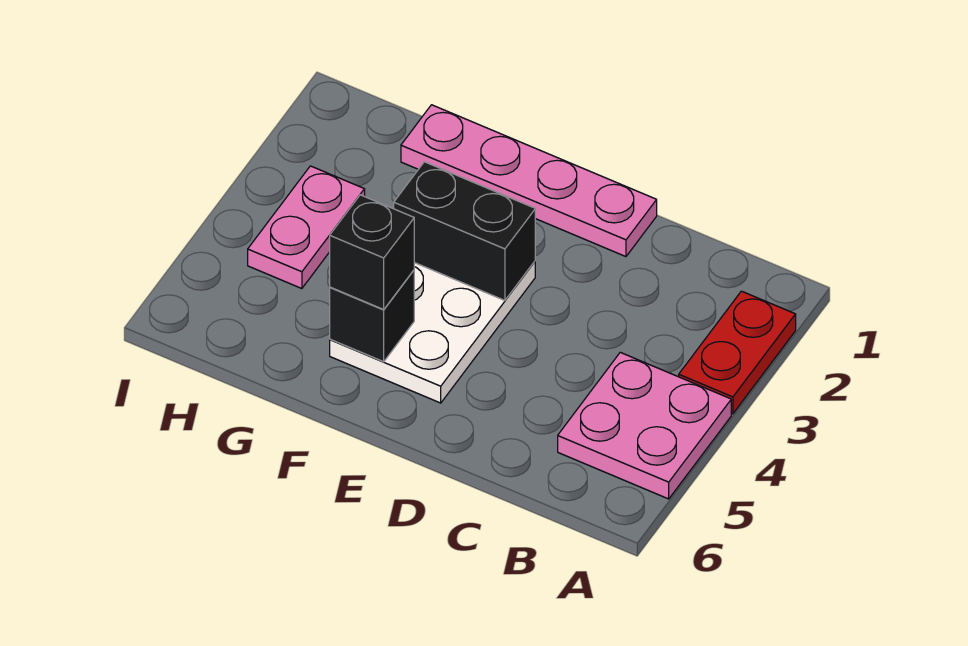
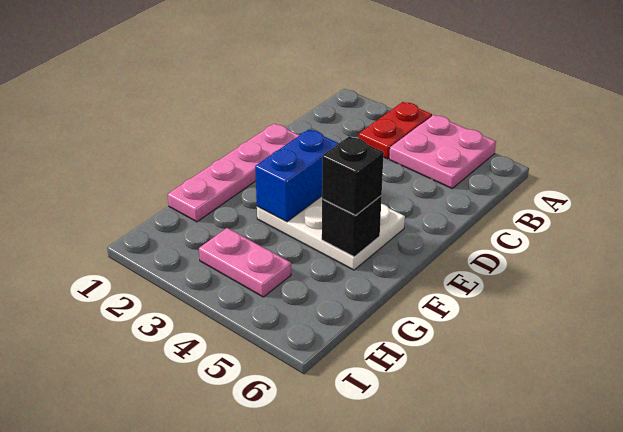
red plate A2:A3 level 1 -> red plate A3:B3 level 1
black brick E3:F3 level 2 -> blue brick E3:F3 level 2

